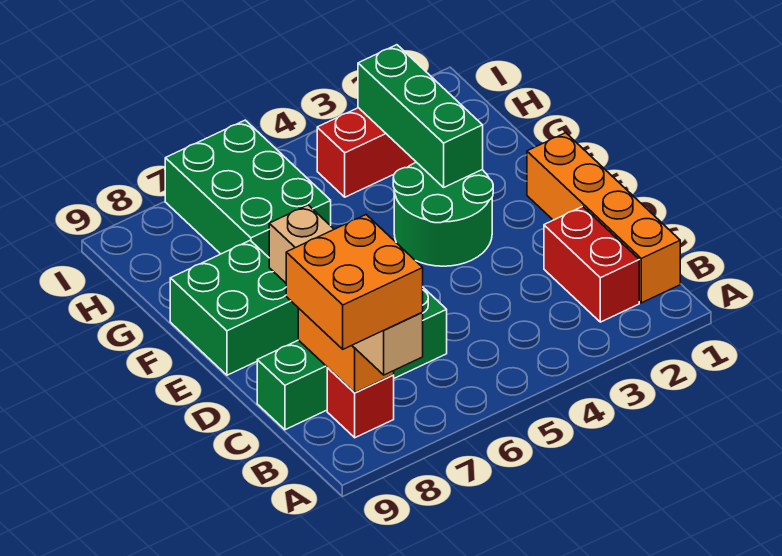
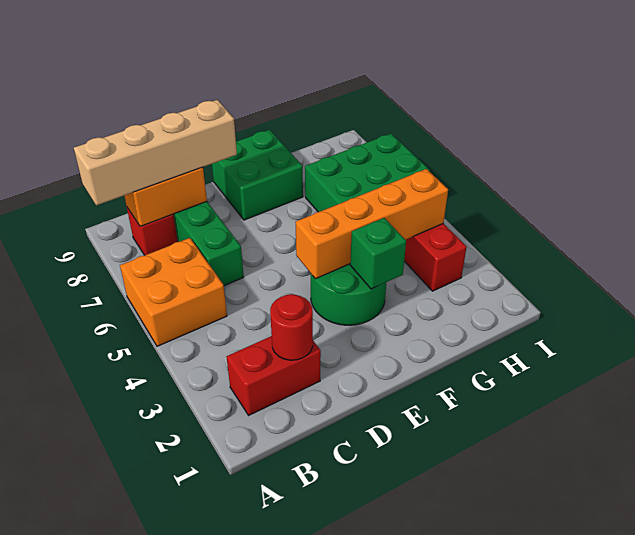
orange brick A8:B9 level 4 -> orange brick A5:B6 level 1
orange brick B1:E1 level 1 -> orange brick E4:H4 level 2
none -> red round brick C2 level 2
green brick F3:H3 level 2 -> green brick F3 level 2

